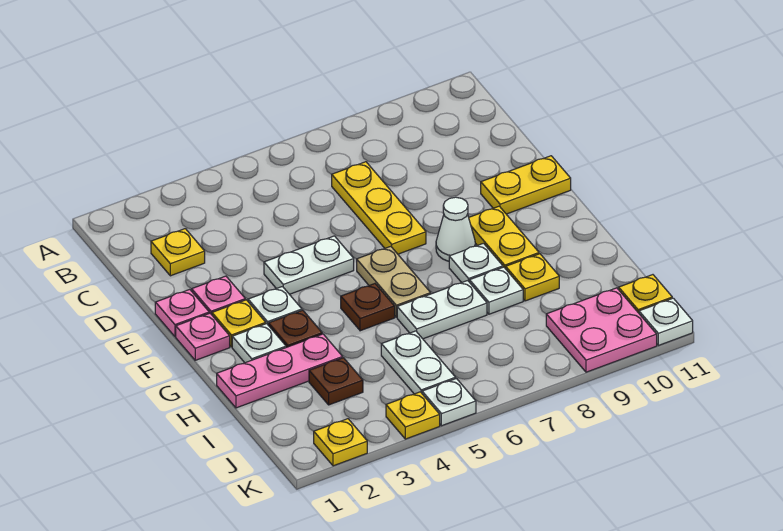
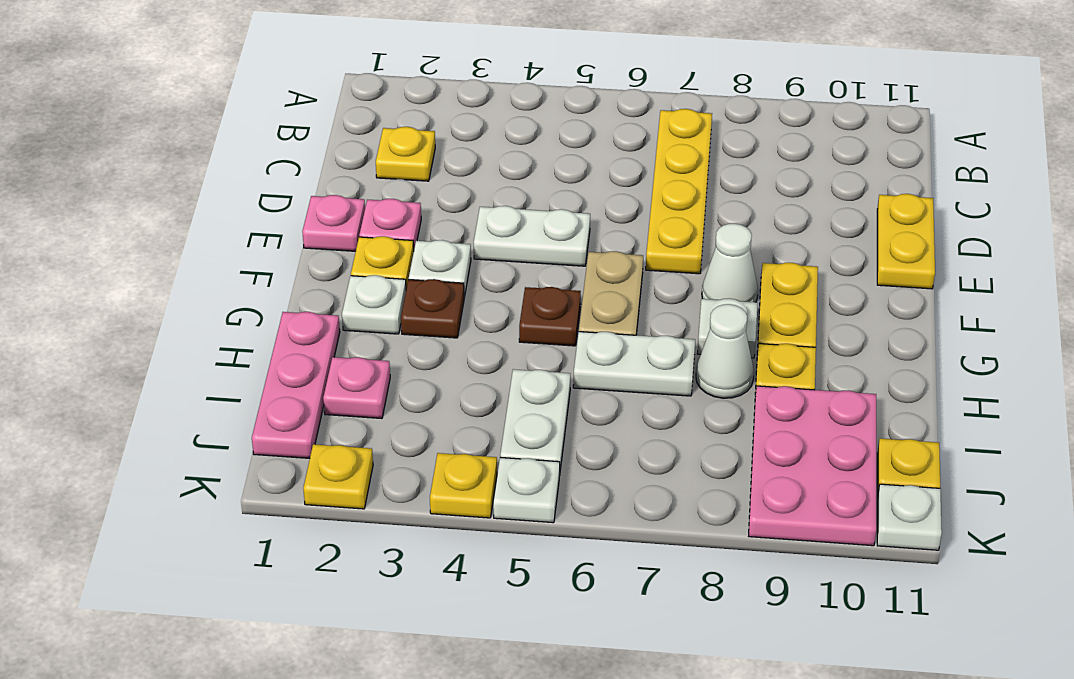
yellow plate C7:E7 level 1 -> yellow plate B7:E7 level 1
yellow plate E10:E11 level 1 -> yellow plate D11:E11 level 1
pink plate F1 level 1 -> pink plate I2 level 1
pink plate H1:H3 level 1 -> pink plate H1:J1 level 1
white plate H8 level 1 -> white cone H8 level 1
brown plate I3 level 1 -> none
pink plate J9:K10 level 1 -> pink plate I9:K10 level 1

